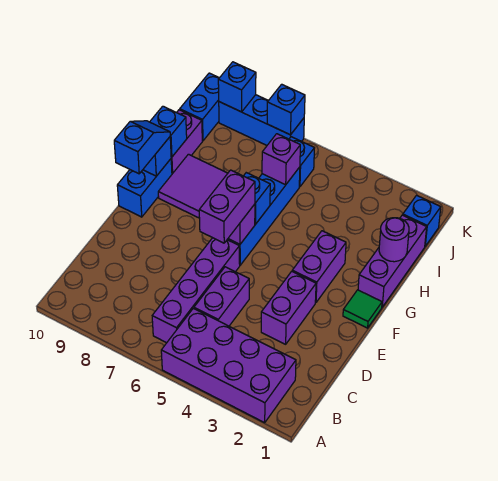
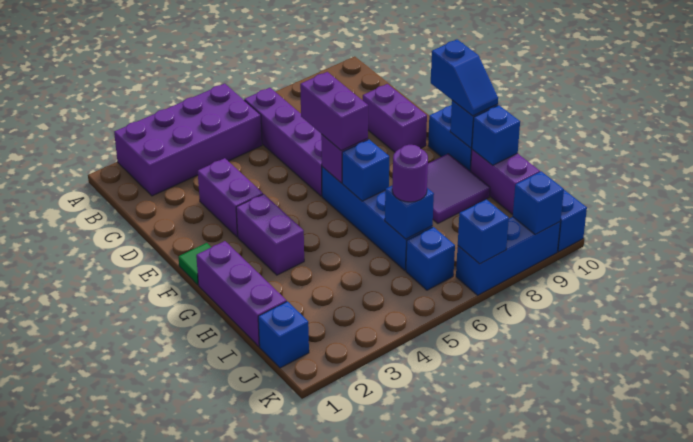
purple brick C5:D5 level 1 -> purple brick D9:E9 level 1
purple round brick H1 level 2 -> purple round brick I6 level 3
purple brick I6 level 2 -> blue brick I6 level 2

